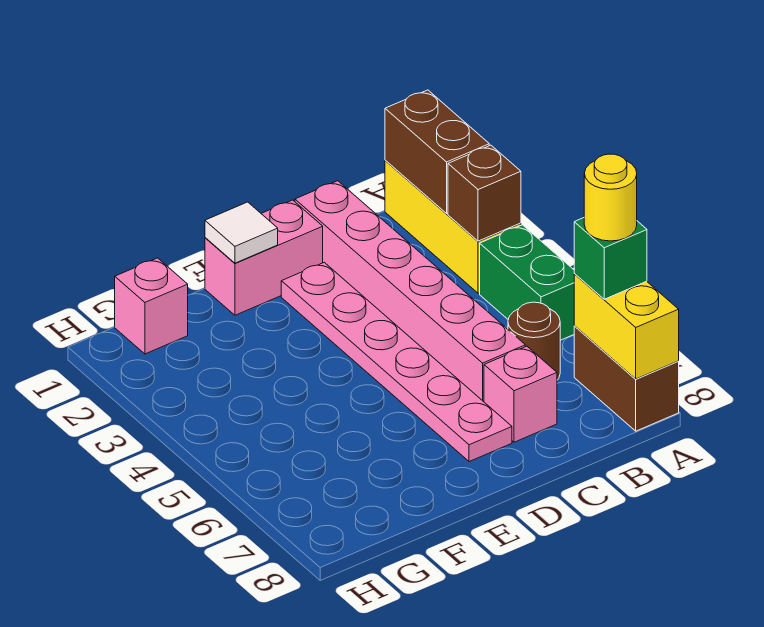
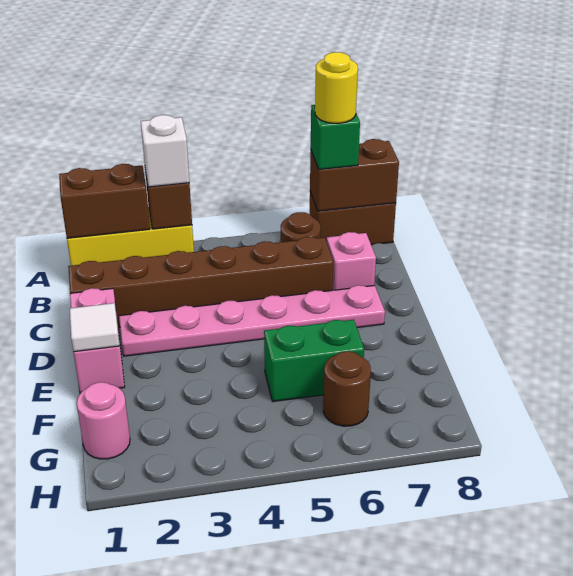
none -> white brick A3 level 3
green brick A4:A5 level 1 -> green brick F5:F6 level 1
yellow brick A7:A8 level 2 -> brown brick A7:A8 level 2
pink brick C1:C6 level 1 -> brown brick C1:C6 level 1
pink brick G1 level 1 -> pink round brick G1 level 1
none -> brown round brick G6 level 1

